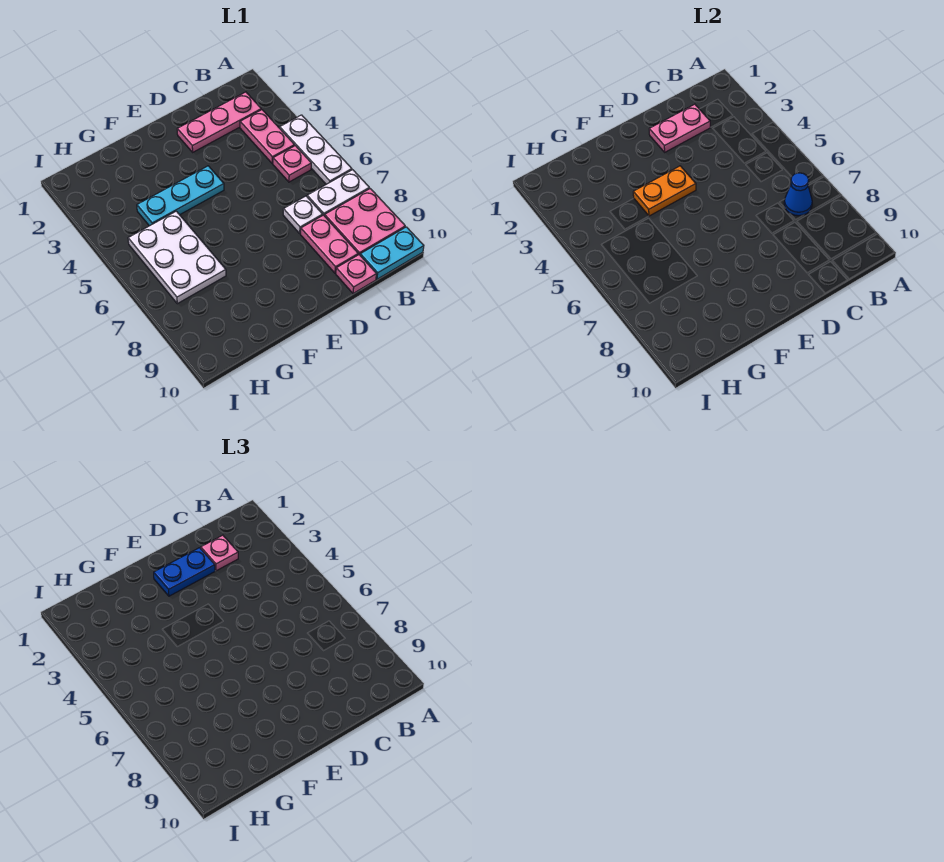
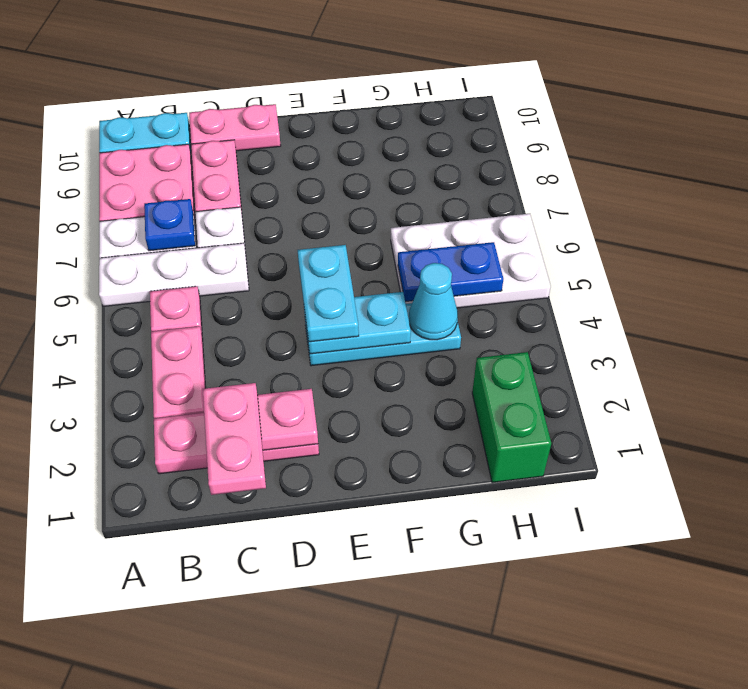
white plate A4:A6 level 1 -> white plate A6:C6 level 1
blue cone B7 level 2 -> blue plate B7 level 2
pink plate C2 level 3 -> pink plate C1:C2 level 3
pink plate C10 level 1 -> pink plate C10:D10 level 1
blue plate D2:E2 level 3 -> blue plate G5:H5 level 2
orange plate E4:F4 level 2 -> cyan plate E4:F4 level 2
none -> cyan plate E4:E5 level 3
none -> cyan cone G4 level 2
white plate G5:H7 level 1 -> white plate G5:I6 level 1
none -> green brick H1:H2 level 1

